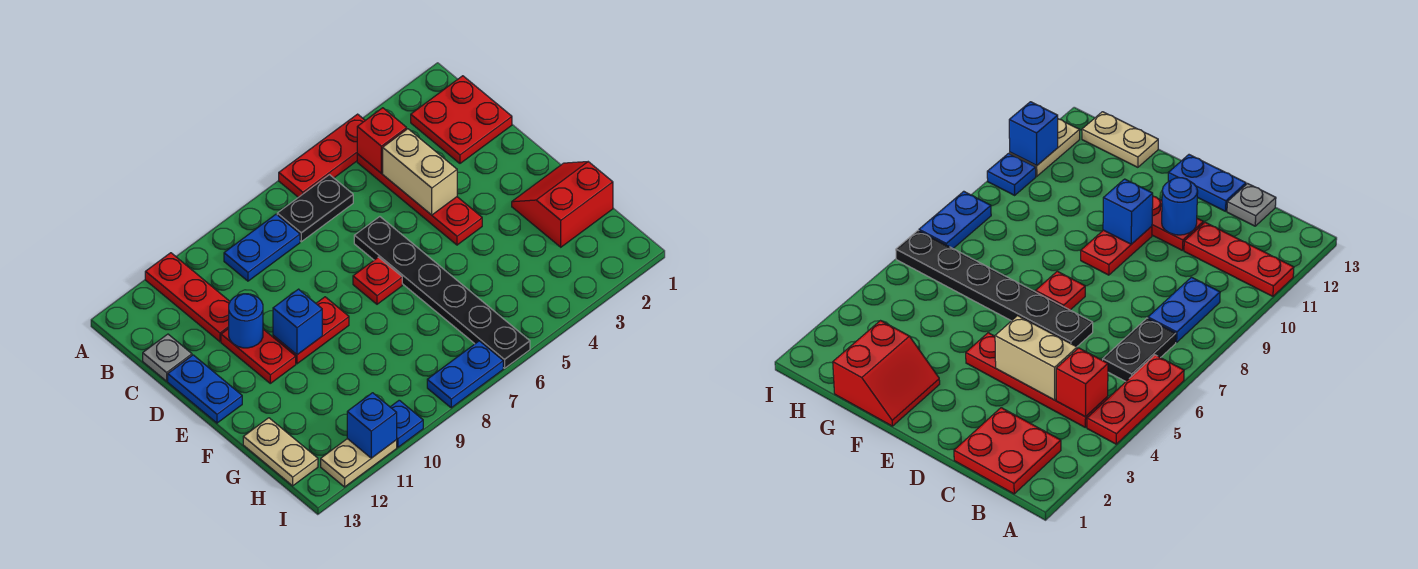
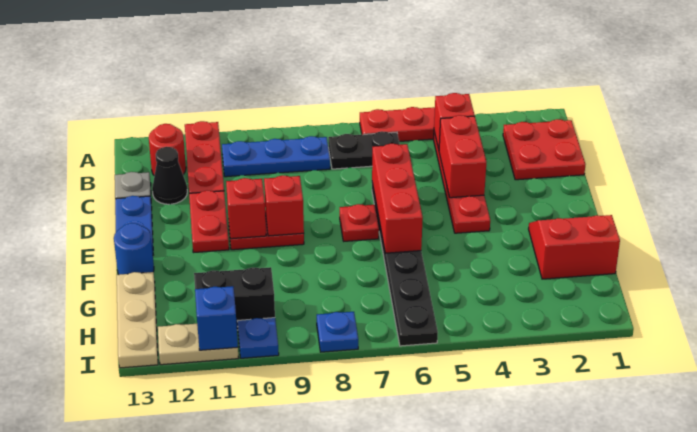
blue plate B8:B9 level 1 -> blue plate B8:B10 level 1
none -> red round brick B12 level 1
tan brick C4:D4 level 2 -> red brick C4:D4 level 2
none -> black cone C12 level 1
none -> red brick D6:F6 level 2
blue round brick D11 level 2 -> blue round brick F13 level 1
none -> red brick E9 level 2
blue brick E10 level 2 -> red brick E10 level 2
tan plate G13:H13 level 1 -> tan plate G13:I13 level 1
none -> black brick H10:H11 level 1
blue plate I7:I8 level 1 -> blue plate I8 level 1

